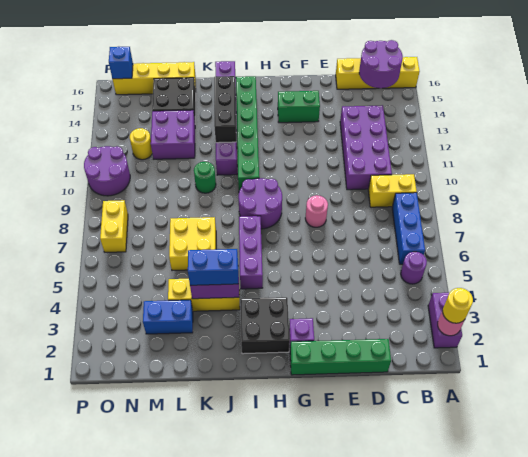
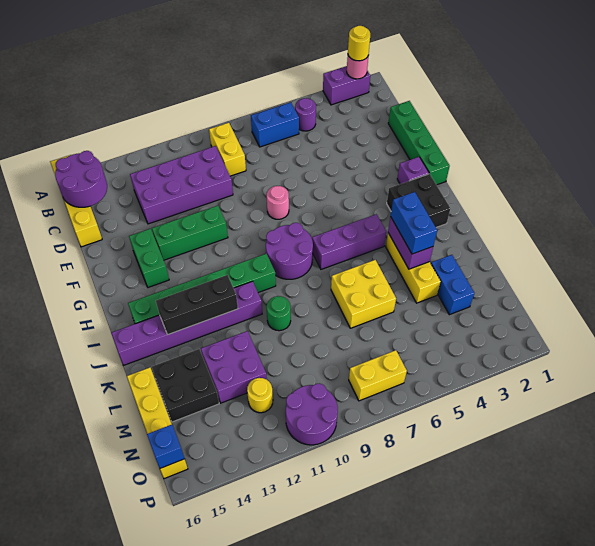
blue brick B6:B8 level 1 -> blue brick B6:B7 level 1
none -> green brick F11:F13 level 1

